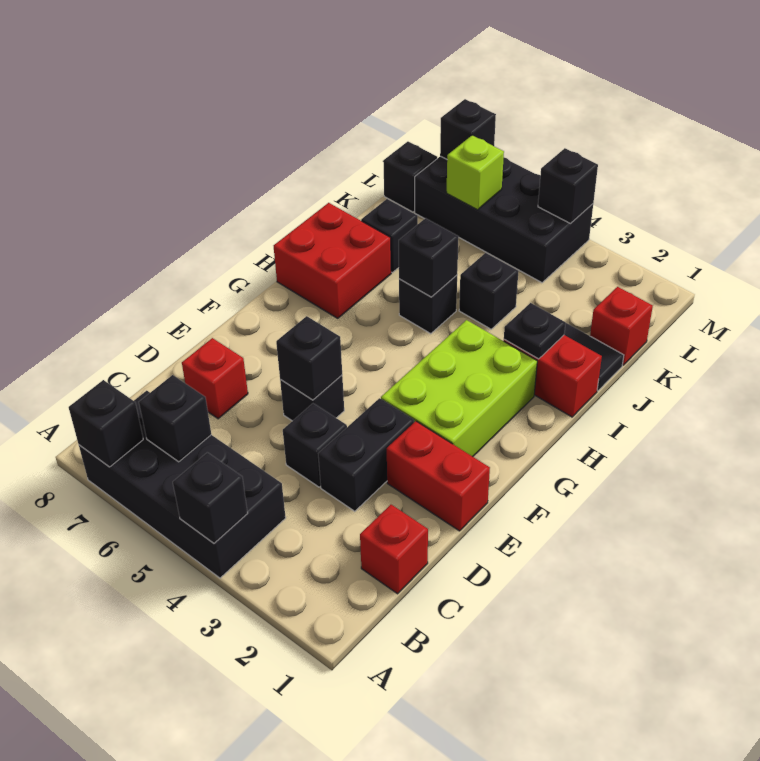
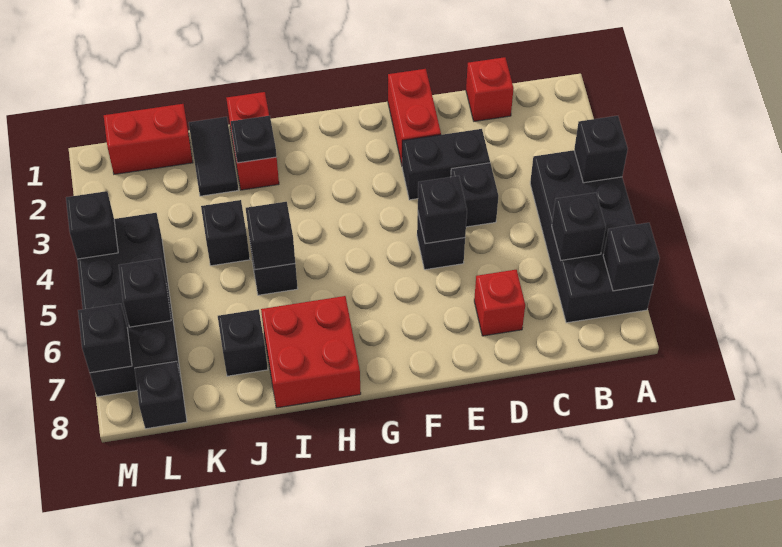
lime brick F2:H3 level 1 -> none
red brick K1 level 1 -> red brick K1:L1 level 1
lime brick L6 level 2 -> black brick L6 level 2

